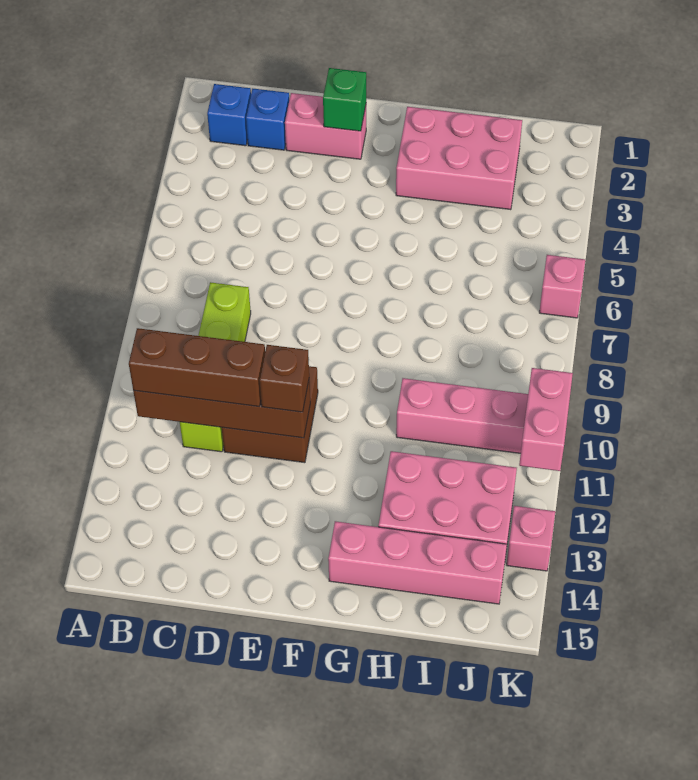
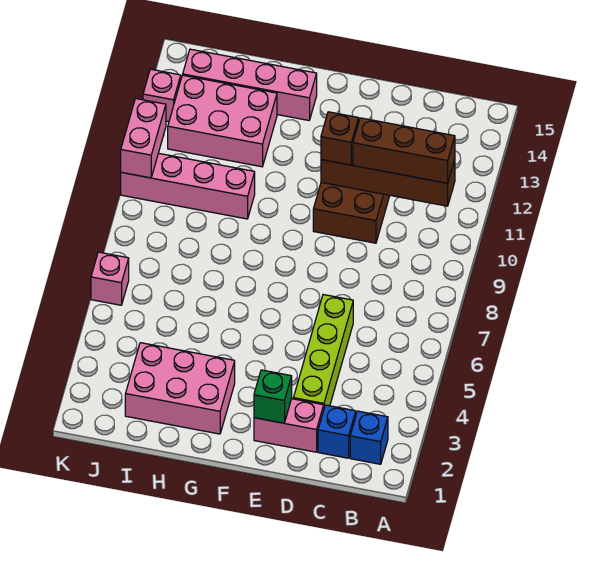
lime brick C8:C11 level 1 -> lime brick D3:D6 level 1

